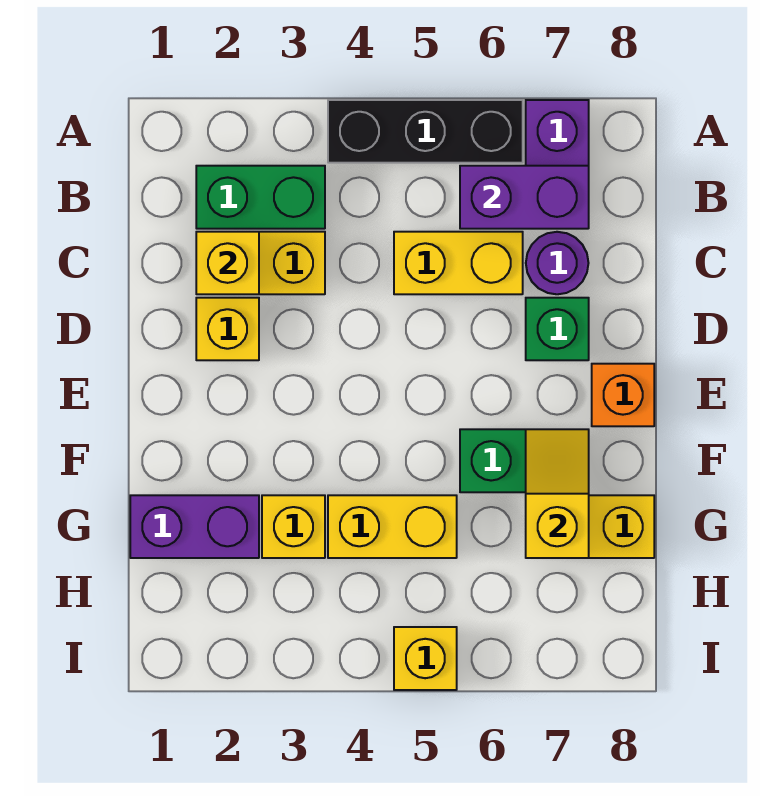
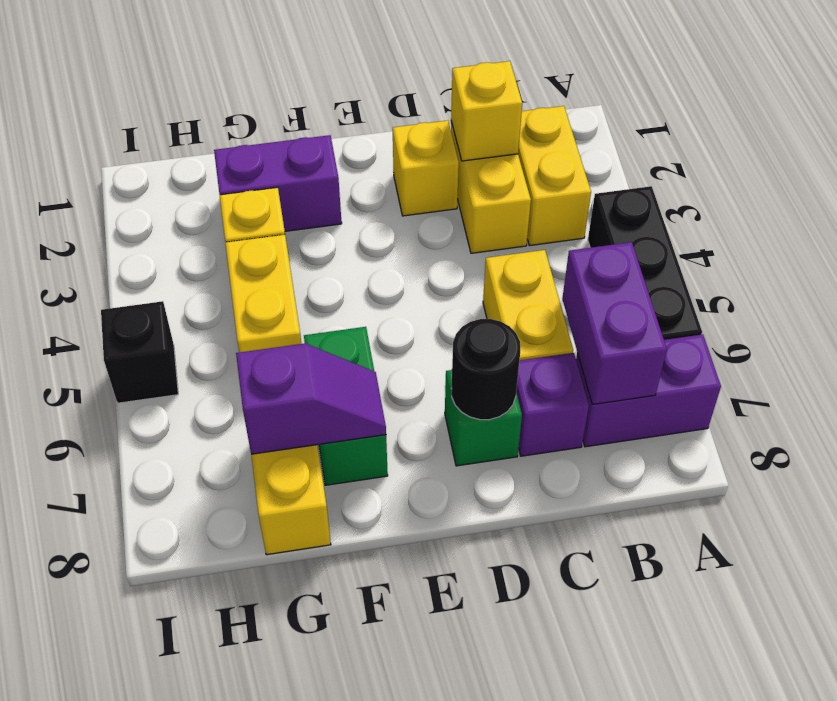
green brick B2:B3 level 1 -> yellow brick B2:B3 level 1
purple round brick C7 level 1 -> purple brick C7 level 1
none -> black round brick D7 level 2
orange brick E8 level 1 -> none
yellow slope F7:G7 level 2 top G -> purple slope F7:G7 level 2 top G
purple brick G1:G2 level 1 -> purple brick F2:G2 level 1
yellow brick I5 level 1 -> black brick I5 level 1

